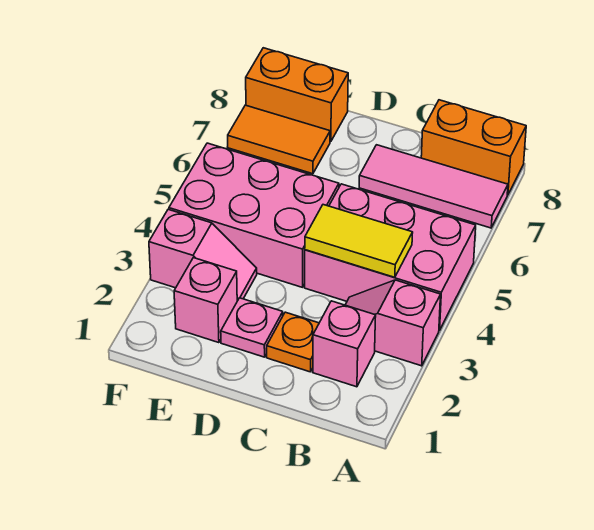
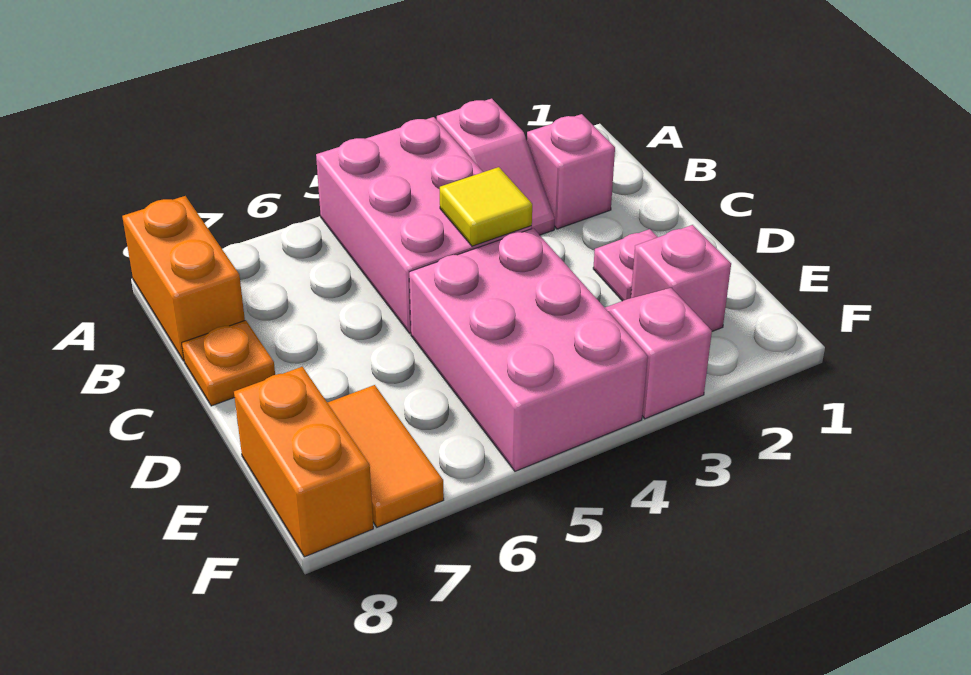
pink tile A7:C7 level 1 -> none
yellow tile B4:C4 level 2 -> yellow tile C4 level 2
orange plate C2 level 1 -> orange plate C8 level 1

